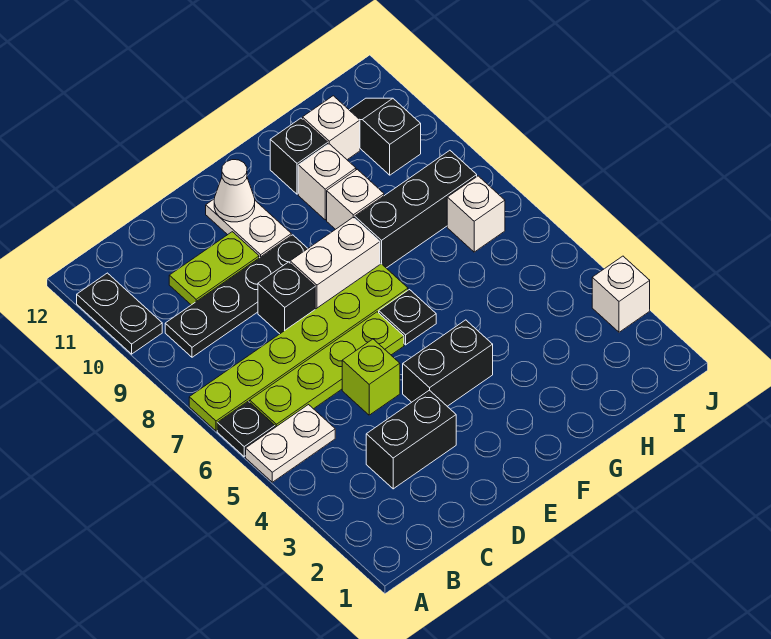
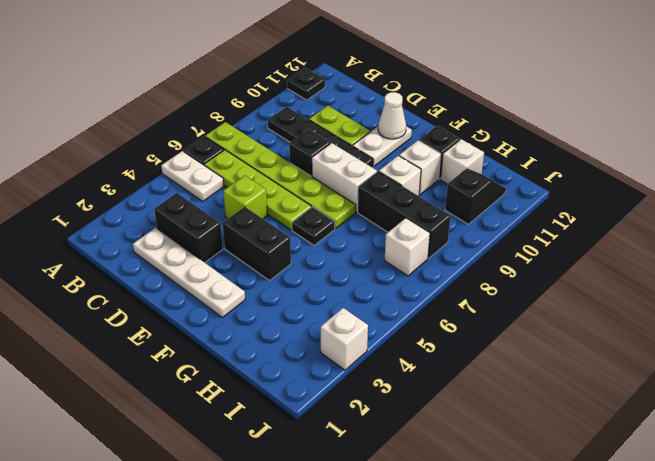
black plate A10:A11 level 1 -> black plate A11 level 1
none -> white plate C2:F2 level 1

